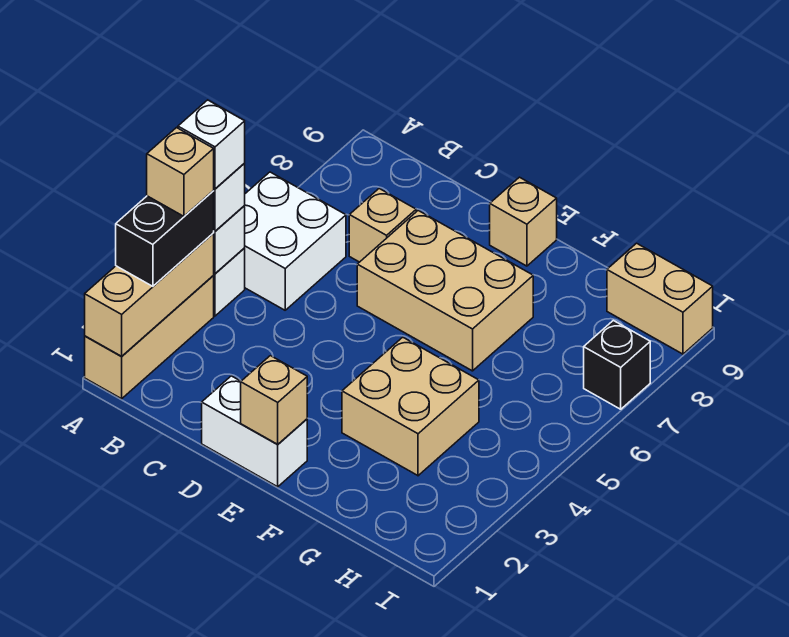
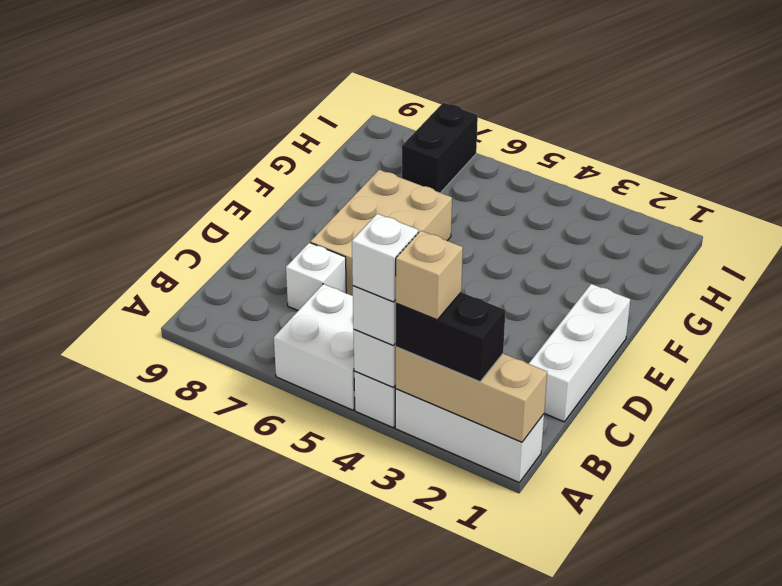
tan brick A1:A3 level 1 -> white brick A1:A3 level 1
tan brick C7 level 1 -> white brick C7 level 1
white brick D1:E1 level 1 -> white brick C1:E1 level 1
tan brick E1 level 2 -> none
tan brick E9 level 1 -> none
tan brick F3:G4 level 1 -> none
tan brick H9:I9 level 1 -> none
black brick I7 level 1 -> black brick H7:I7 level 1

